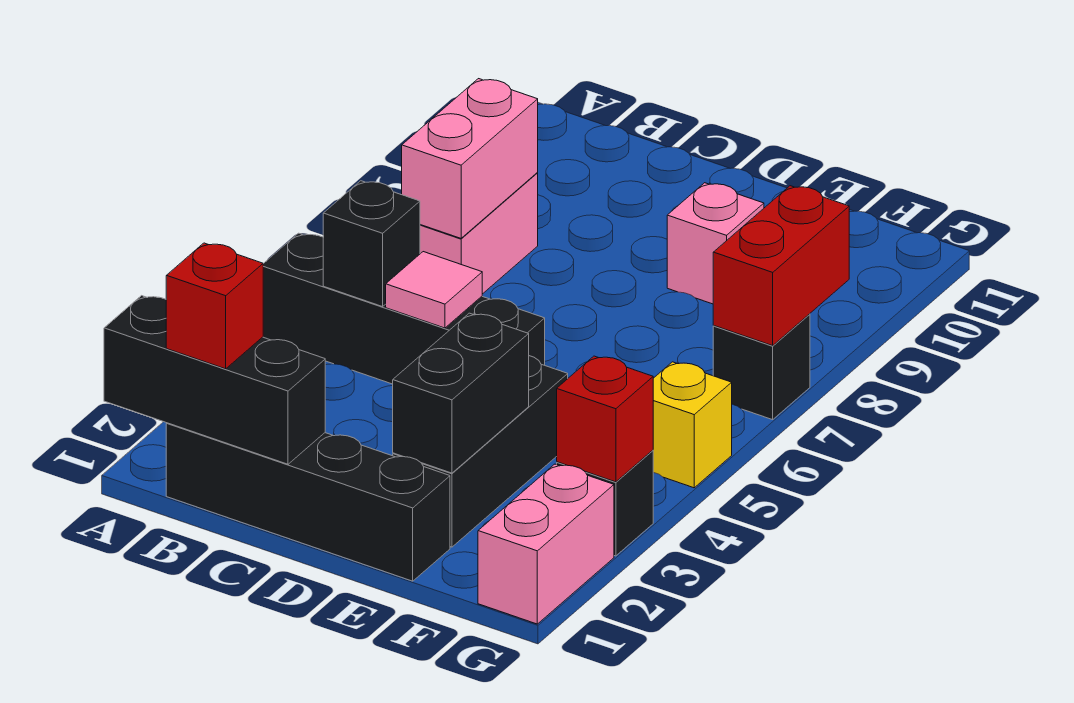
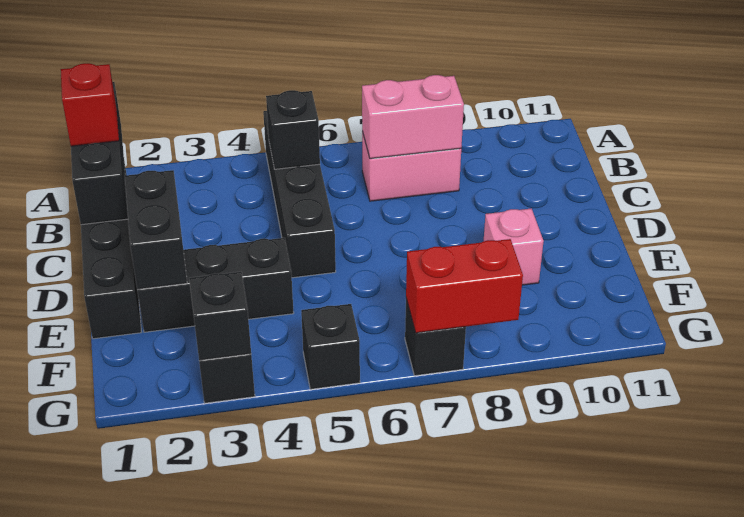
pink tile C5 level 2 -> none
black brick E2:E3 level 2 -> black brick D2:E2 level 2
pink brick G1:G2 level 1 -> none
red brick G3 level 2 -> black brick G3 level 2
yellow brick G5 level 1 -> black brick G5 level 1

